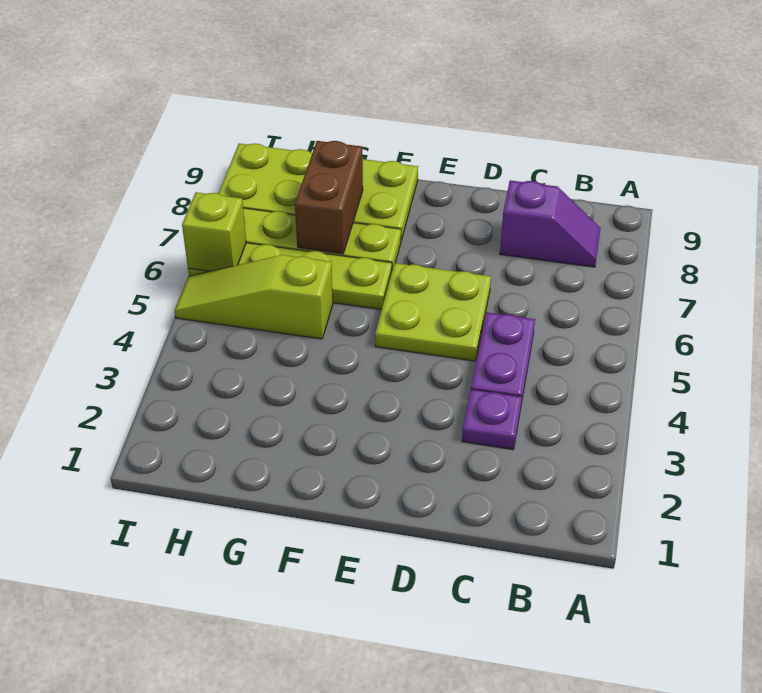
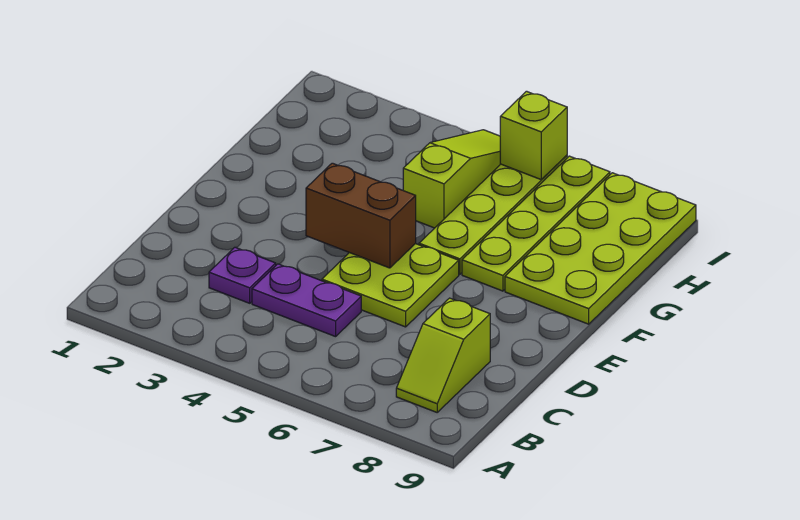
purple slope B8:C8 level 1 top C -> lime slope B8:C8 level 1 top C
brown brick G7:G8 level 2 -> brown brick E4:E5 level 2

